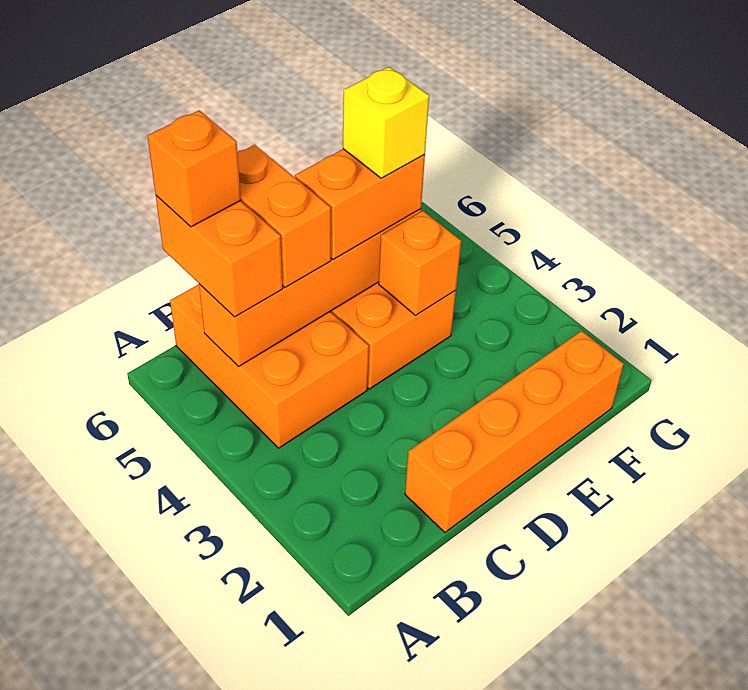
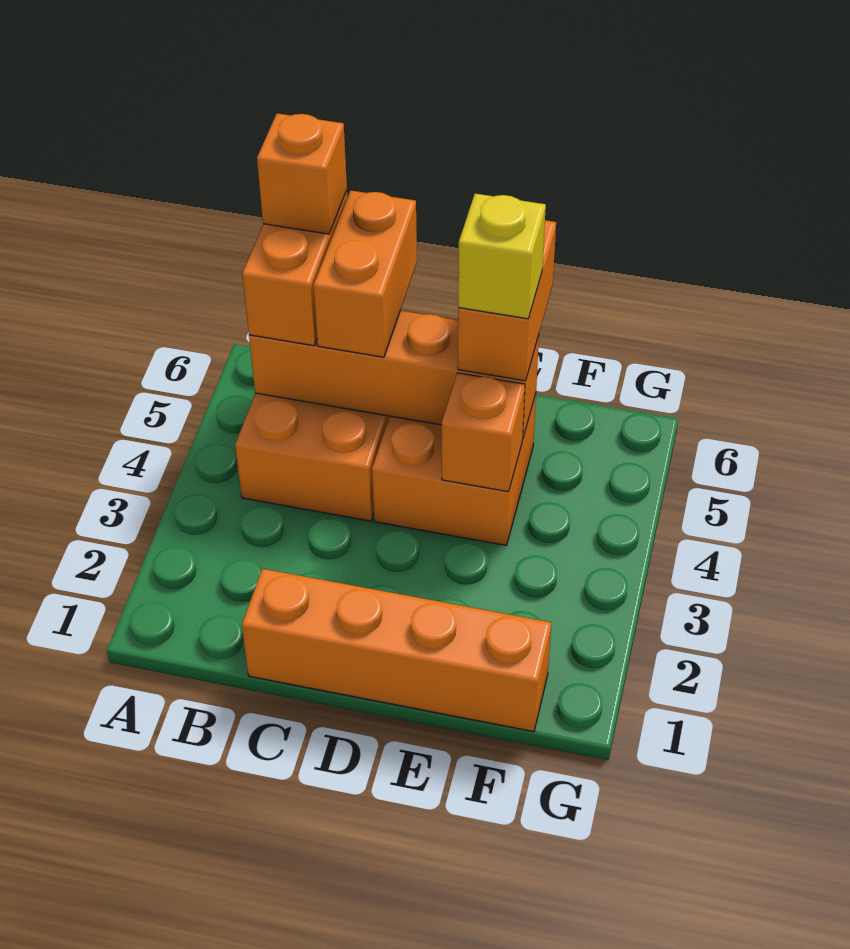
orange brick D5:E5 level 3 -> orange brick E5:E6 level 3

